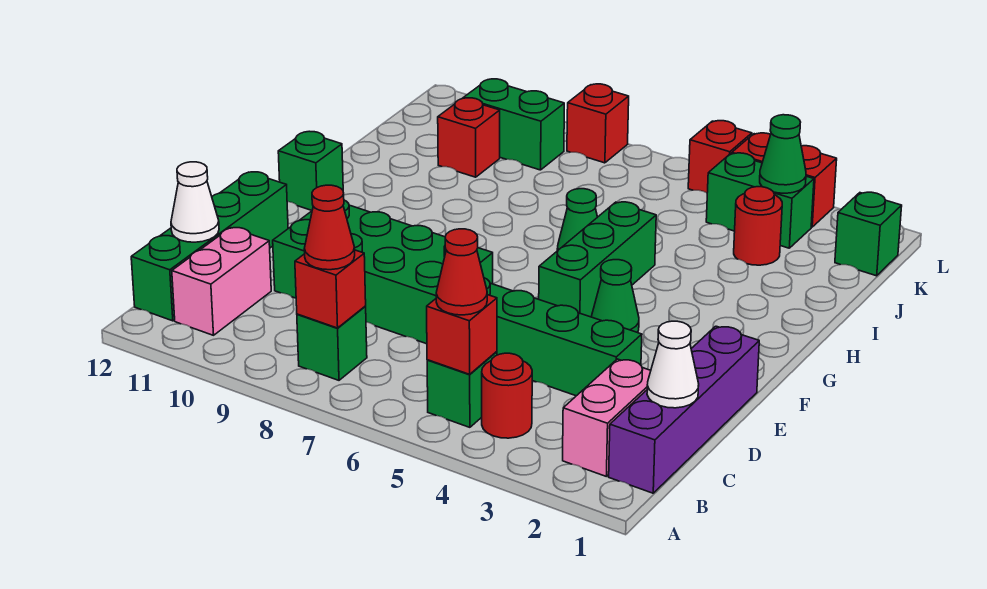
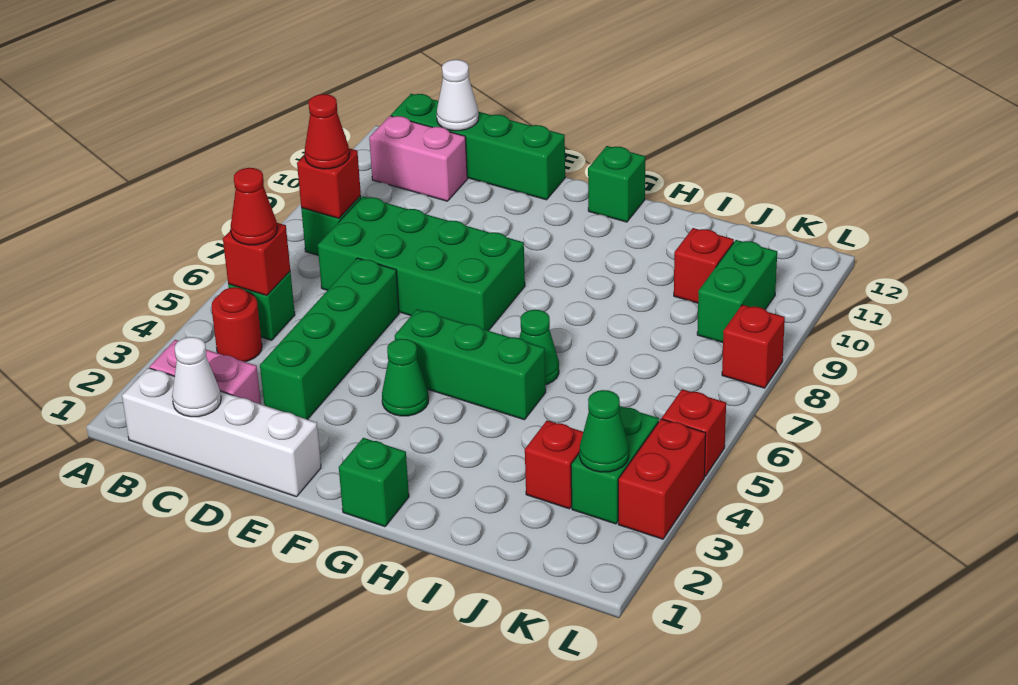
purple brick B1:E1 level 1 -> white brick B1:E1 level 1
green brick D7:E10 level 1 -> green brick C7:F8 level 1
red round brick J3 level 1 -> red brick J3 level 1
green brick K1 level 1 -> green brick G1 level 1

